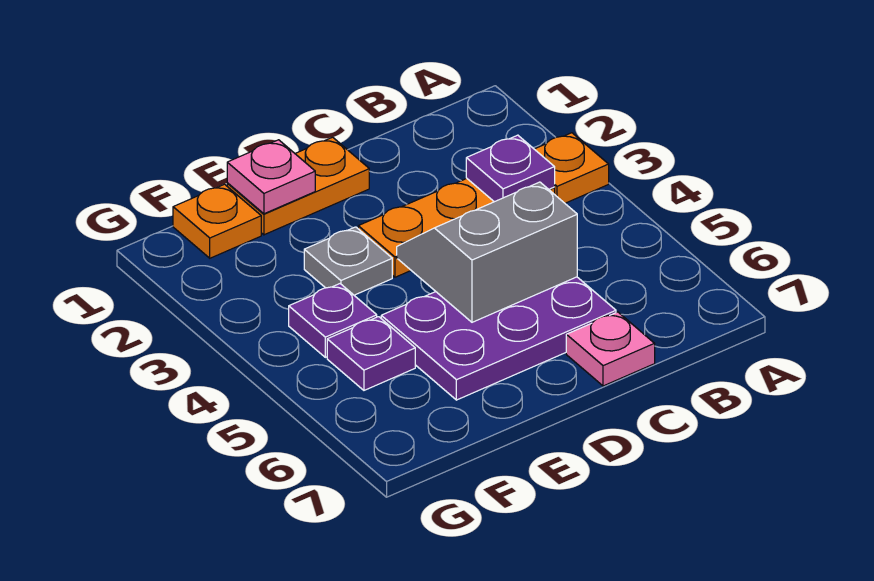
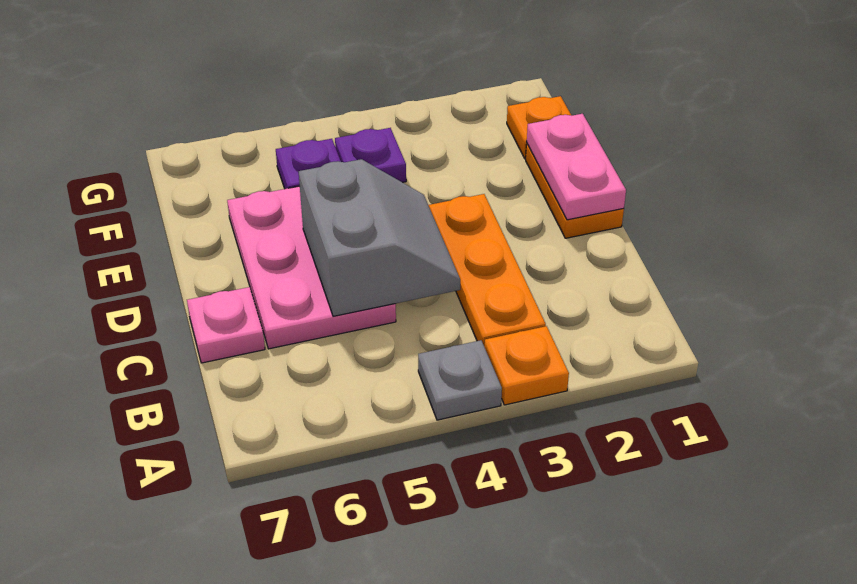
purple plate B3 level 2 -> none
purple plate C5:E6 level 1 -> pink plate C5:E6 level 1
pink plate E1 level 2 -> pink plate D1:E1 level 2
grey plate E3 level 1 -> grey plate A4 level 1

